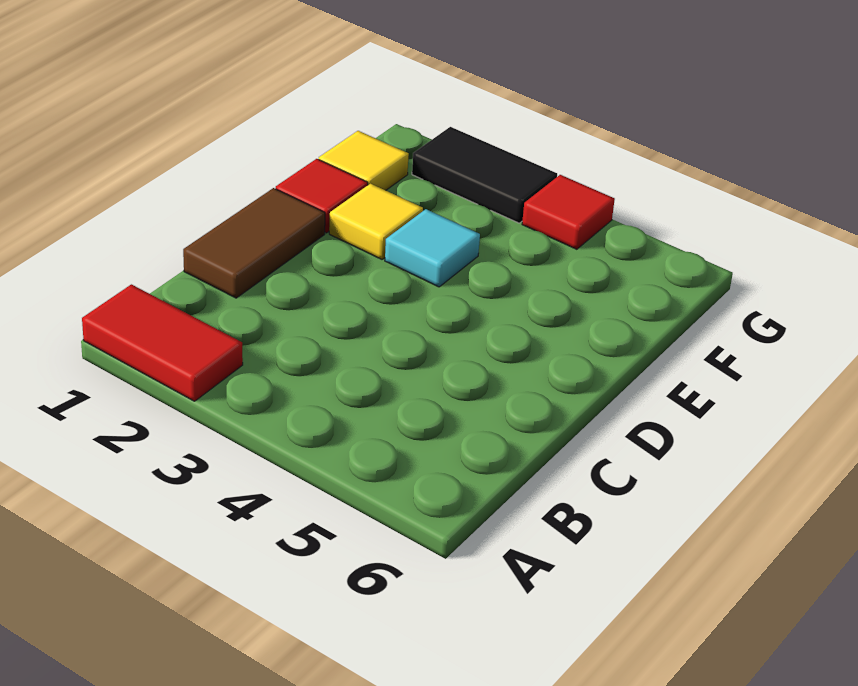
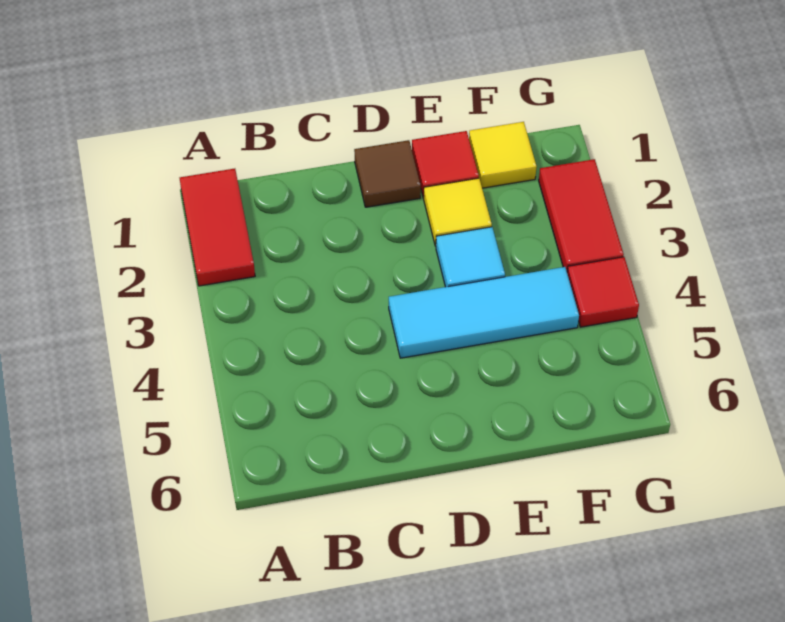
brown tile C1:D1 level 1 -> brown tile D1 level 1
none -> cyan tile D4:F4 level 1
black tile G2:G3 level 1 -> red tile G2:G3 level 1

